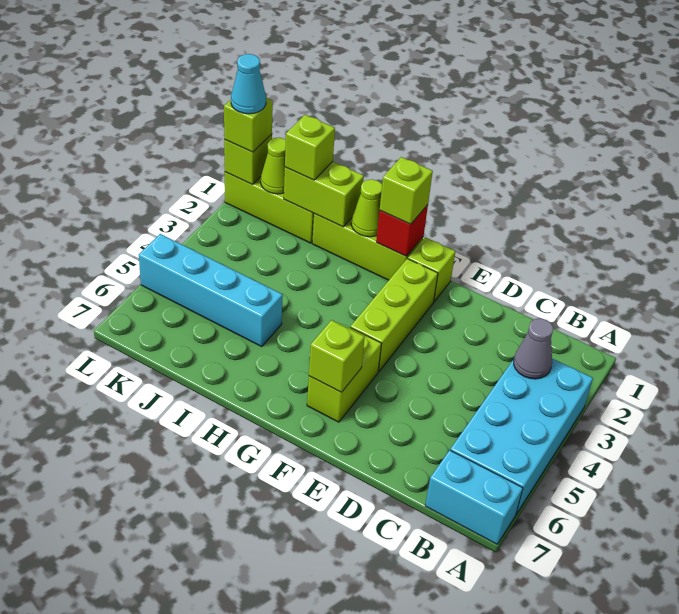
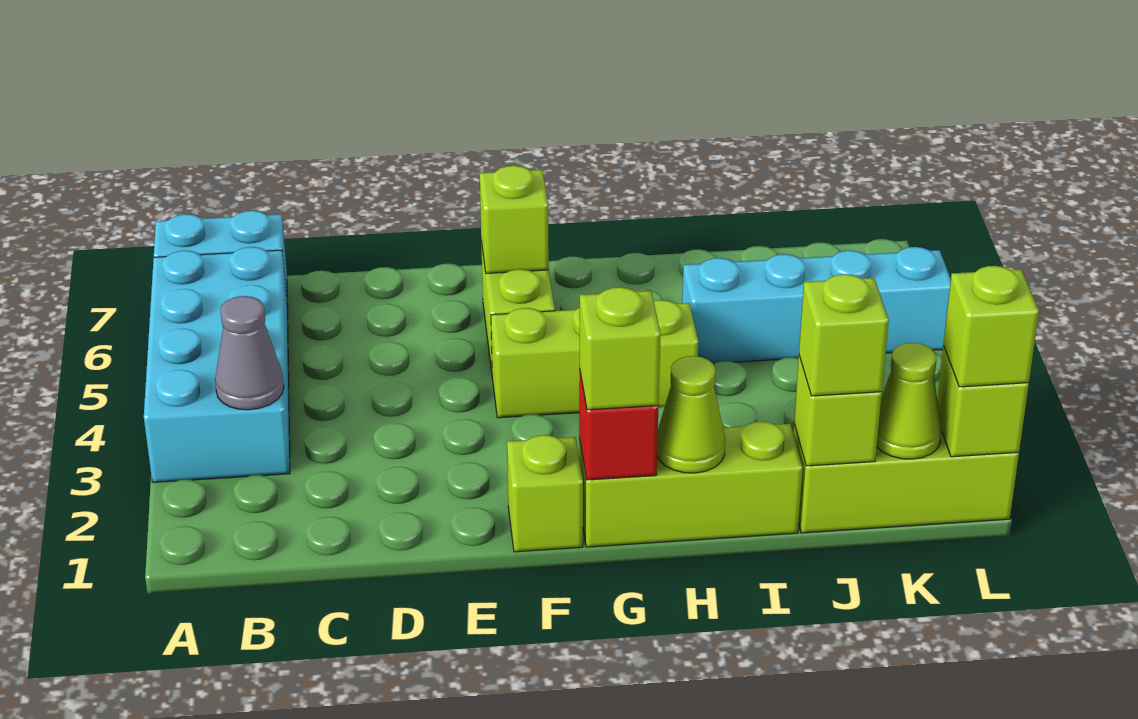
lime brick F2:F4 level 1 -> lime brick F4:H4 level 1
lime brick I1:J1 level 2 -> lime brick J1 level 2
cyan cone L1 level 4 -> none

